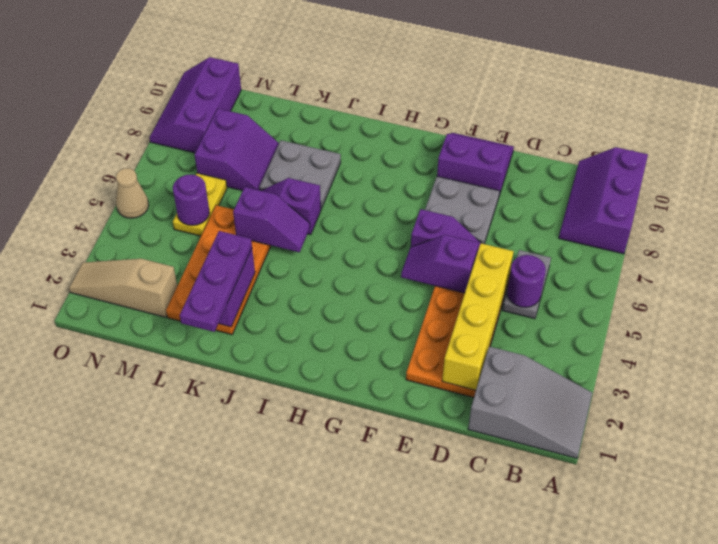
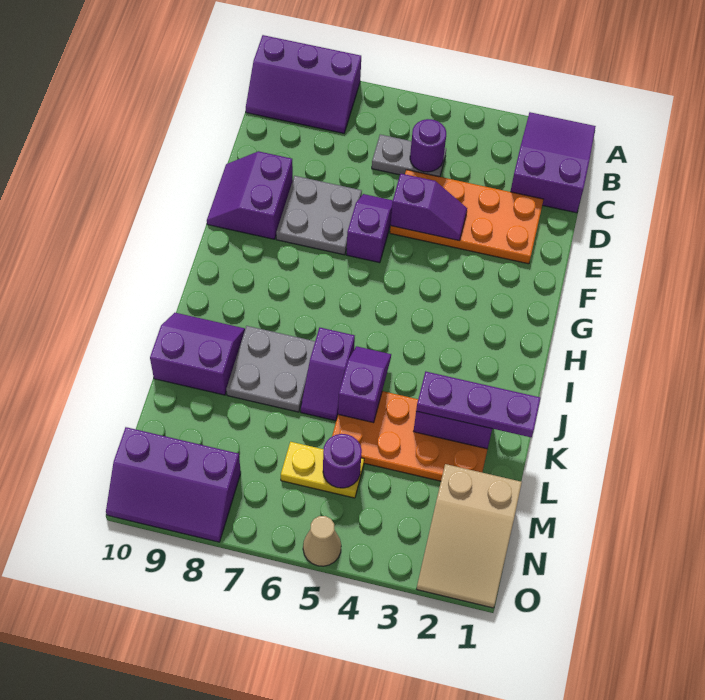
grey slope A1:C2 level 1 top C -> purple slope A1:C2 level 1 top C
yellow brick D2:D5 level 2 -> none
purple slope E5:F5 level 2 top E -> purple slope E4:E5 level 2 top 5
purple slope L7:M8 level 1 top M -> purple slope J9:K10 level 1 top K
tan slope M2:O2 level 1 top M -> tan slope M1:O2 level 1 top M

